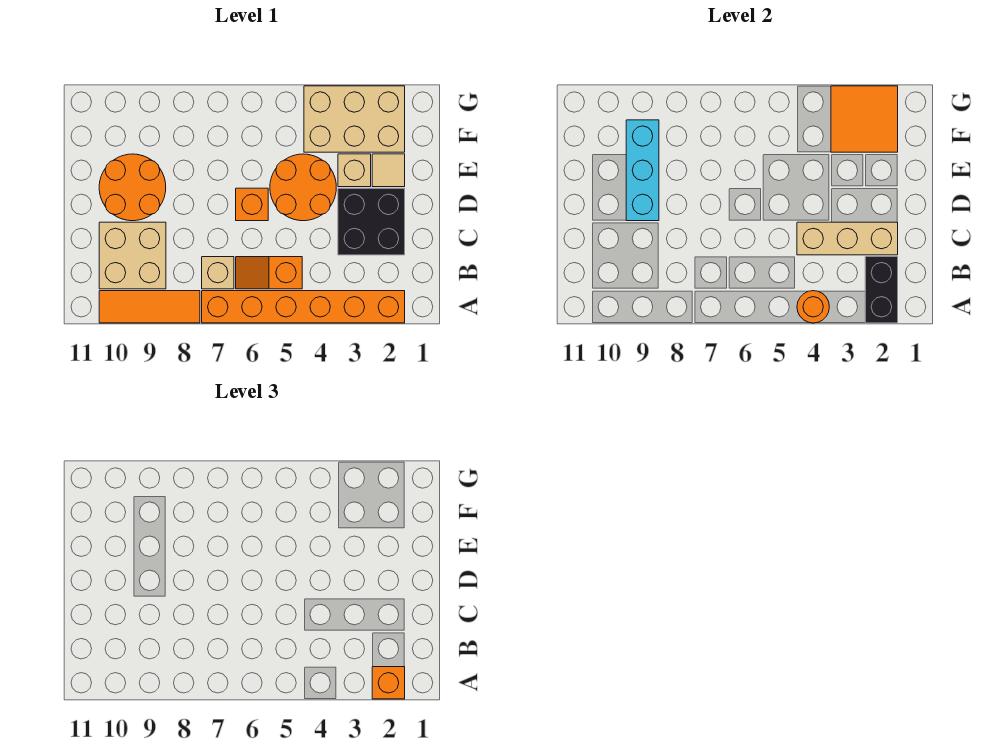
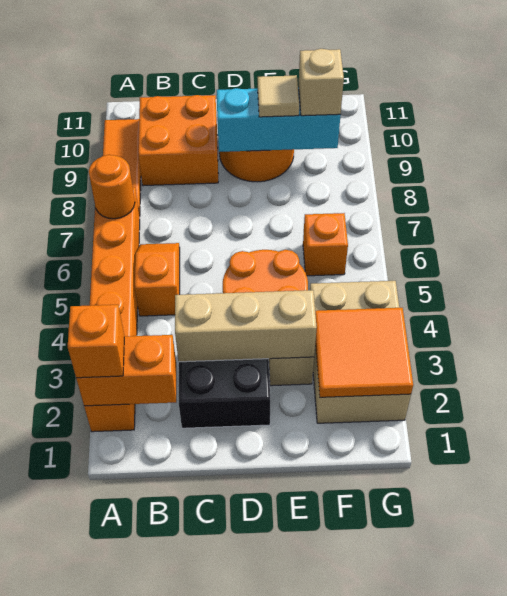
black brick A2:B2 level 2 -> orange brick A2:B2 level 2
orange round brick A4 level 2 -> orange round brick A7 level 2
tan brick B7 level 1 -> tan brick F9 level 3
tan brick B9:C10 level 1 -> orange brick B9:C10 level 1
tan brick C2:C4 level 2 -> tan brick C3:E3 level 2
orange brick D6 level 1 -> orange brick F6 level 1
tan tile E2 level 1 -> tan tile E9 level 3

